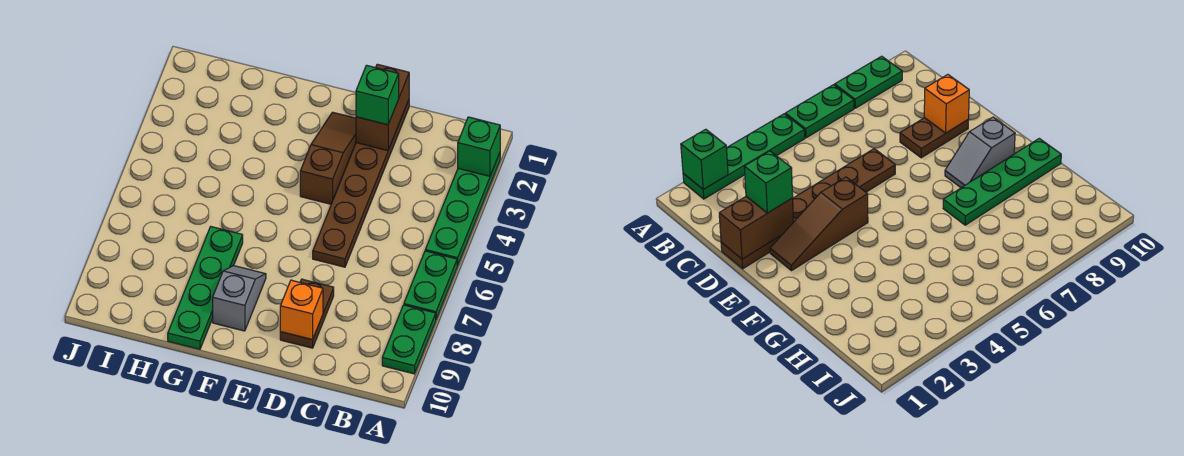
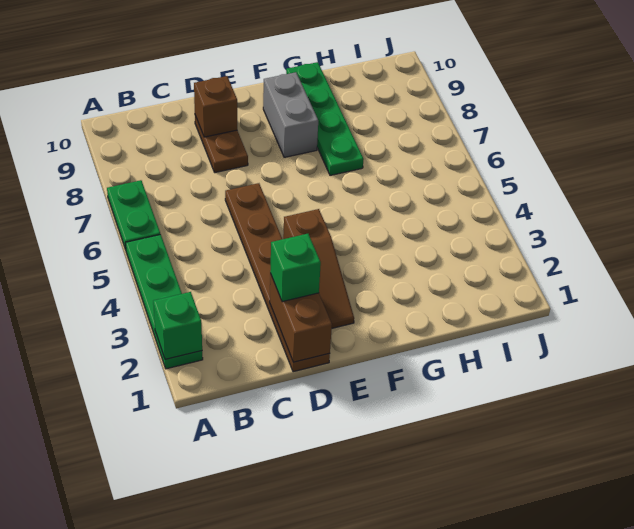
green plate A8:A9 level 1 -> none
orange brick D9 level 2 -> brown brick D9 level 2
grey slope F8:F9 level 1 top 9 -> grey brick F8:F9 level 1

